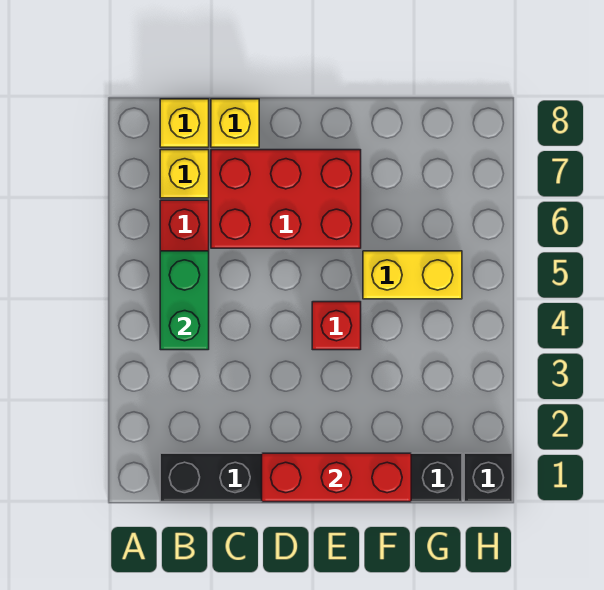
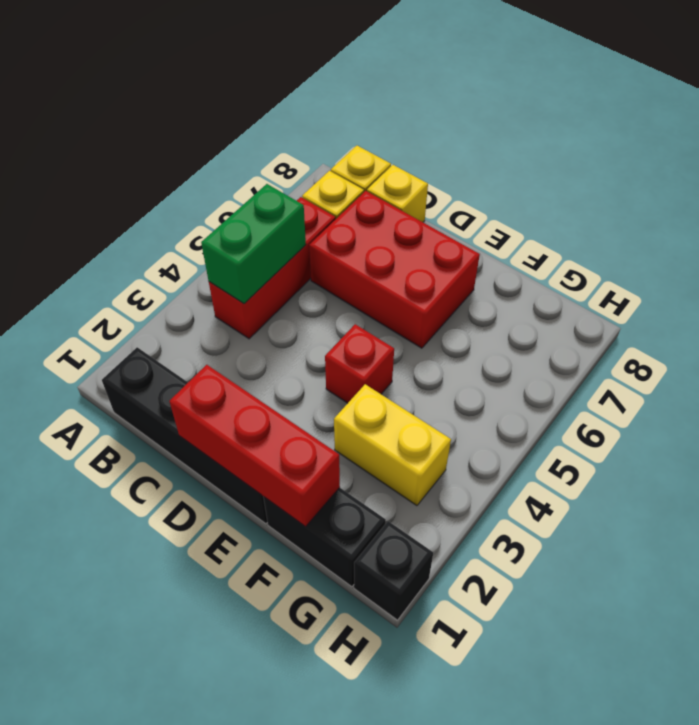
yellow brick F5:G5 level 1 -> yellow brick F3:G3 level 1

